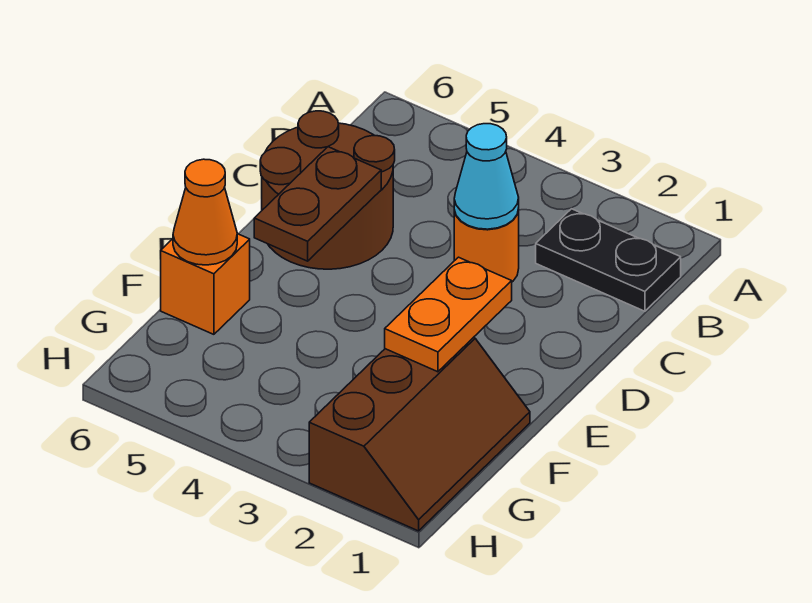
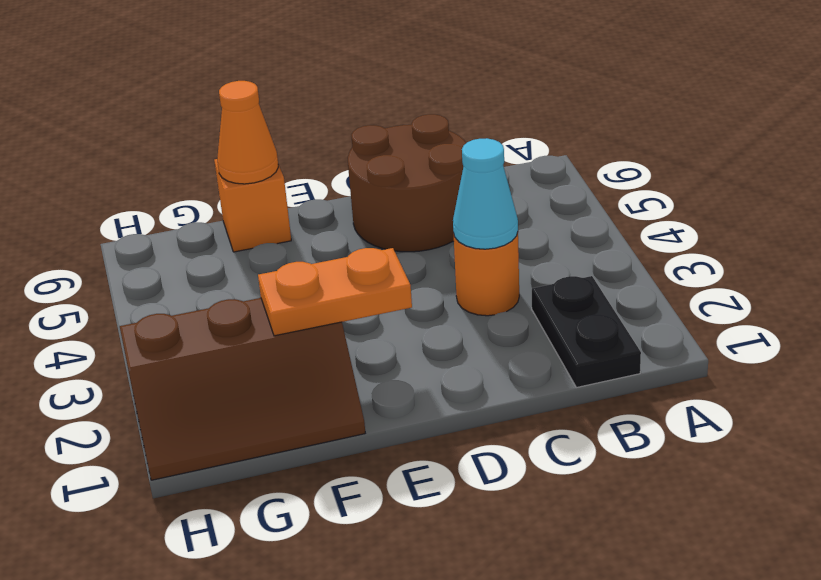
brown plate D5:E5 level 2 -> none

